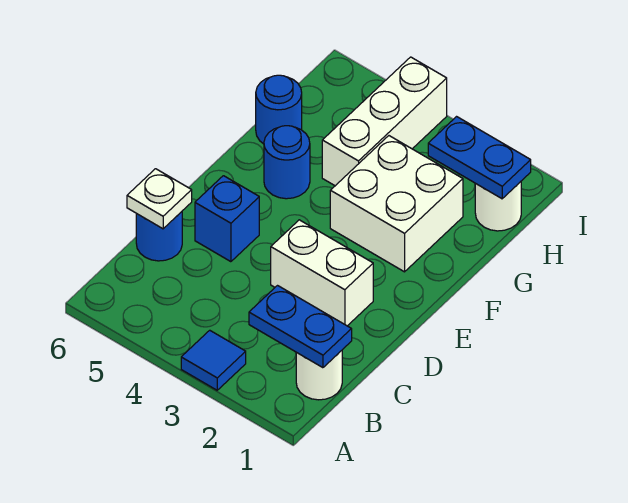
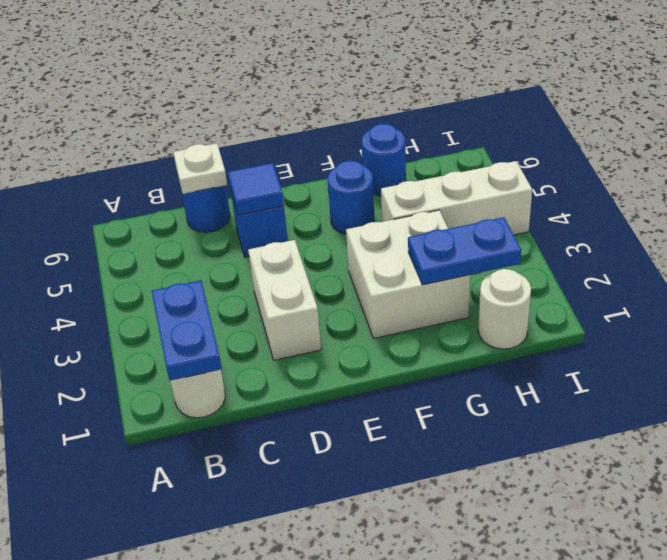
blue tile A3 level 1 -> blue tile D5 level 2
blue plate H1:H2 level 2 -> blue plate G2:H2 level 2

